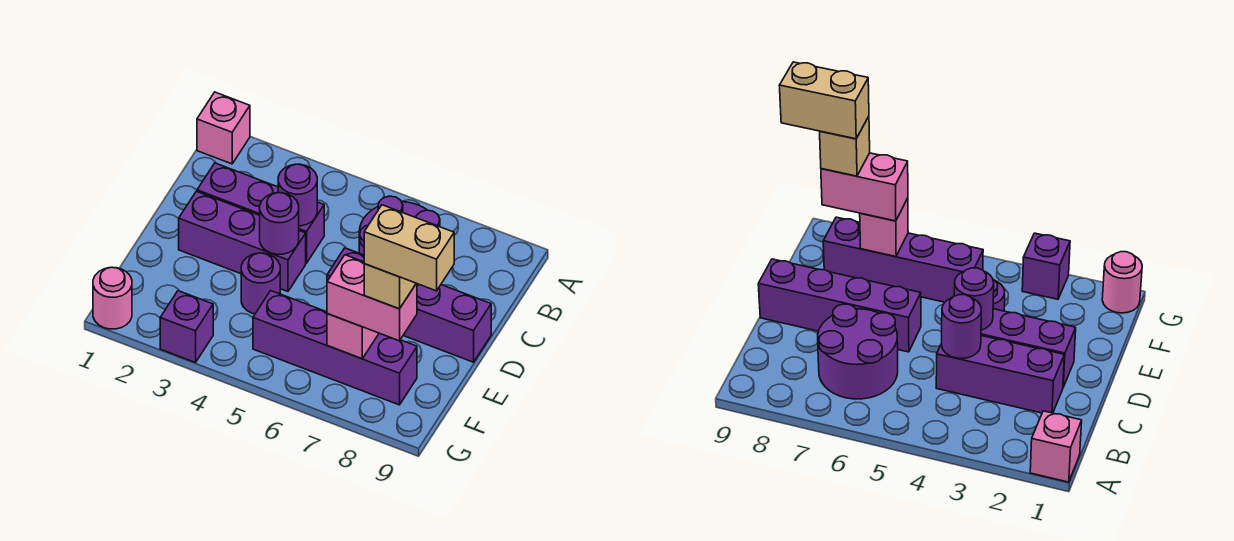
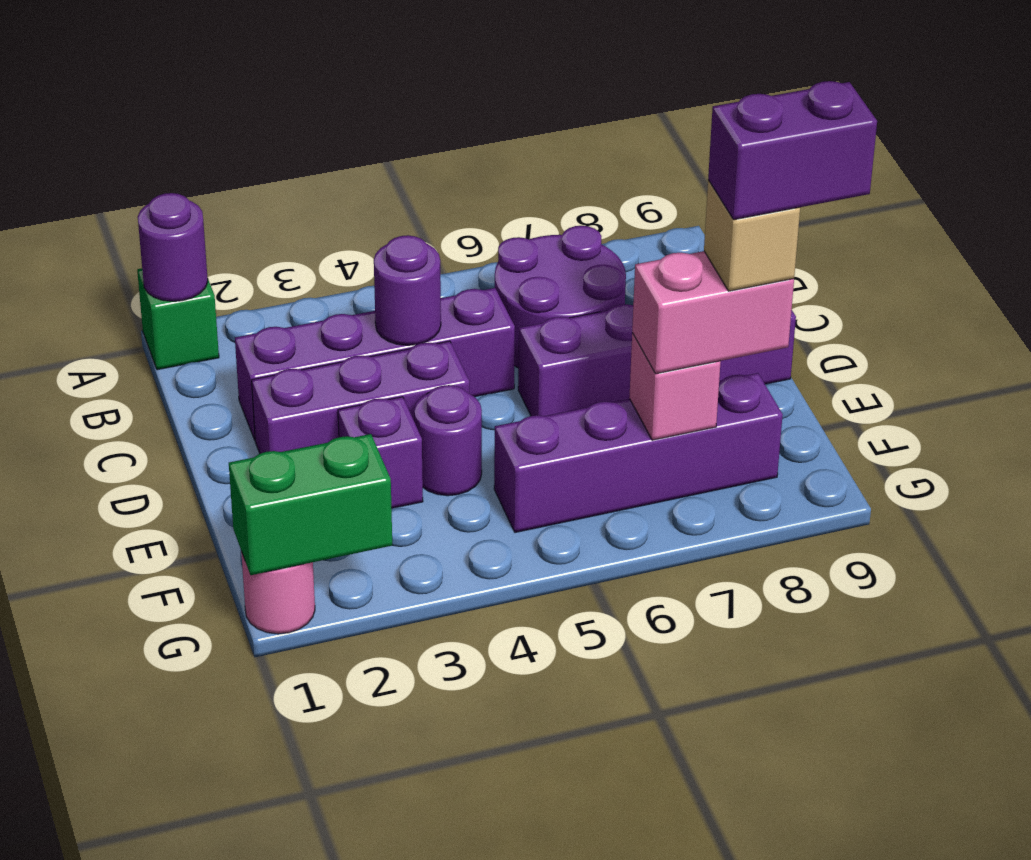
pink brick A1 level 1 -> green brick A1 level 1
purple brick C2:C4 level 1 -> purple brick C2:C5 level 1
purple round brick D4 level 2 -> purple round brick A1 level 2
tan brick F8:F9 level 5 -> purple brick F8:F9 level 5
none -> green brick G1:G2 level 2
purple brick G3 level 1 -> purple brick E3 level 1

